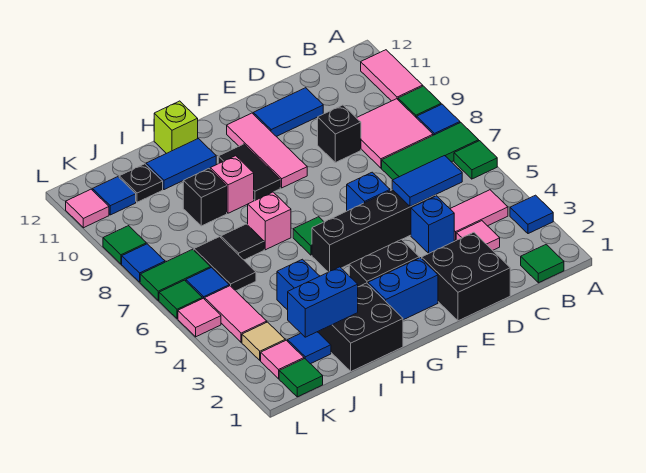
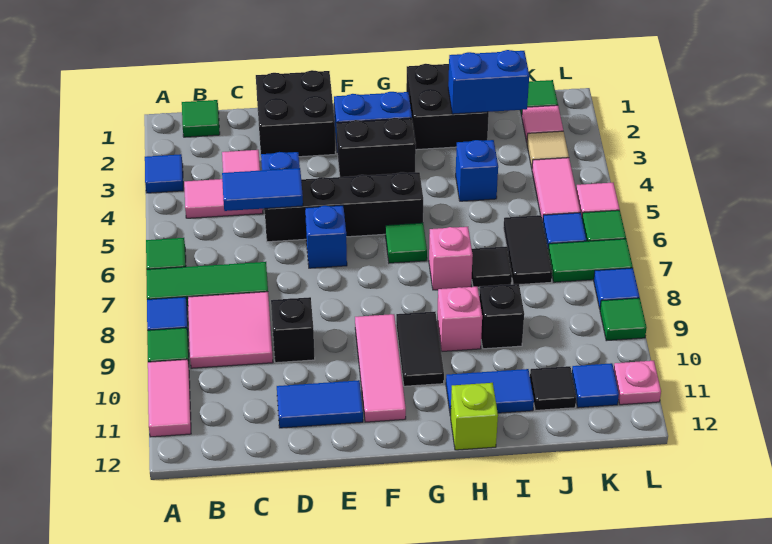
blue tile J2 level 1 -> none
black plate J11 level 1 -> black tile J11 level 1
pink tile L11 level 1 -> pink plate L11 level 1

